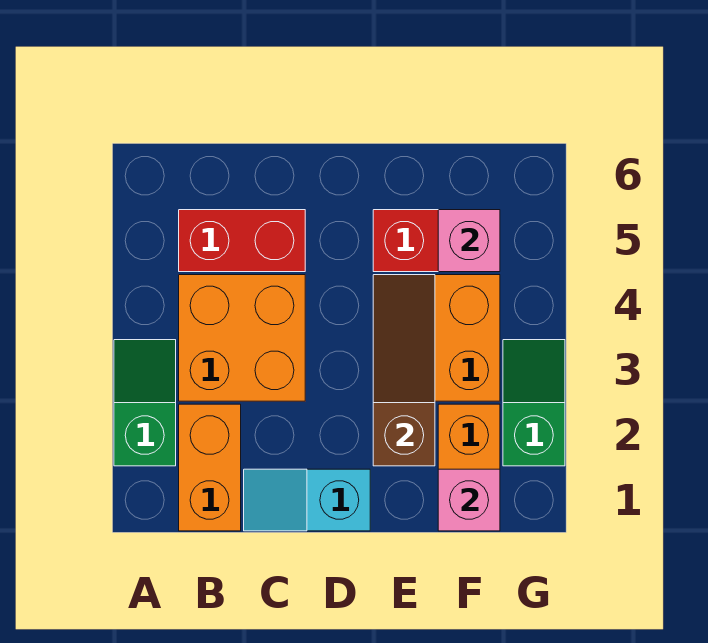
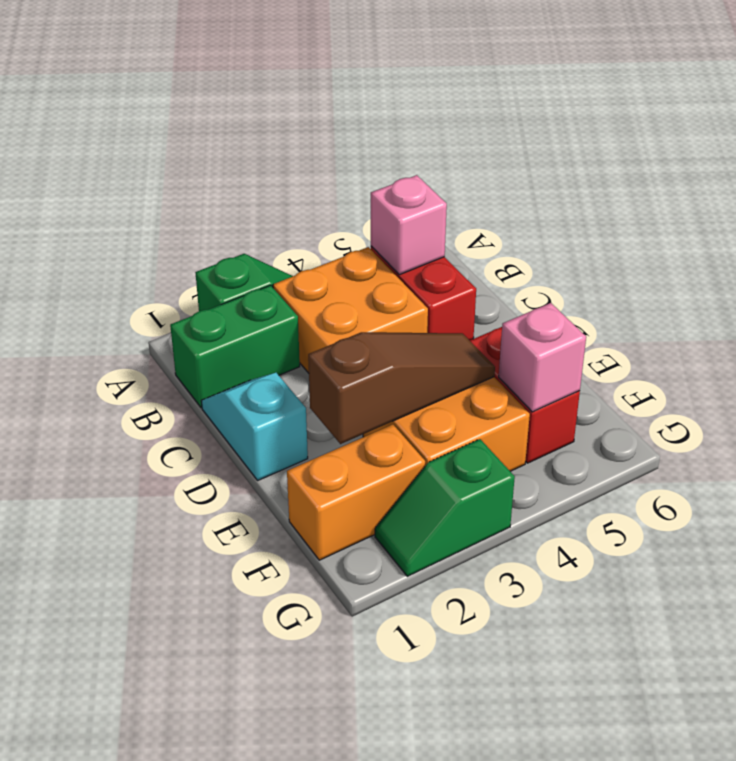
orange brick B1:B2 level 1 -> green brick B1:B2 level 1
pink brick F1 level 2 -> pink brick B5 level 2
green slope G2:G3 level 1 top 2 -> green slope G2:G3 level 1 top 3

